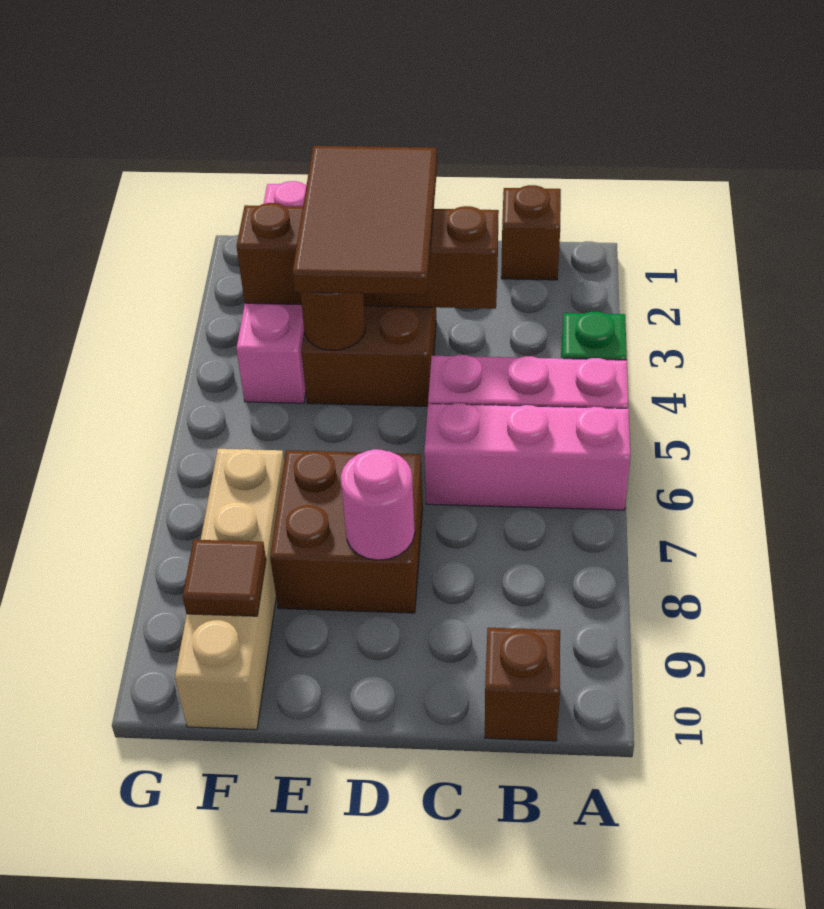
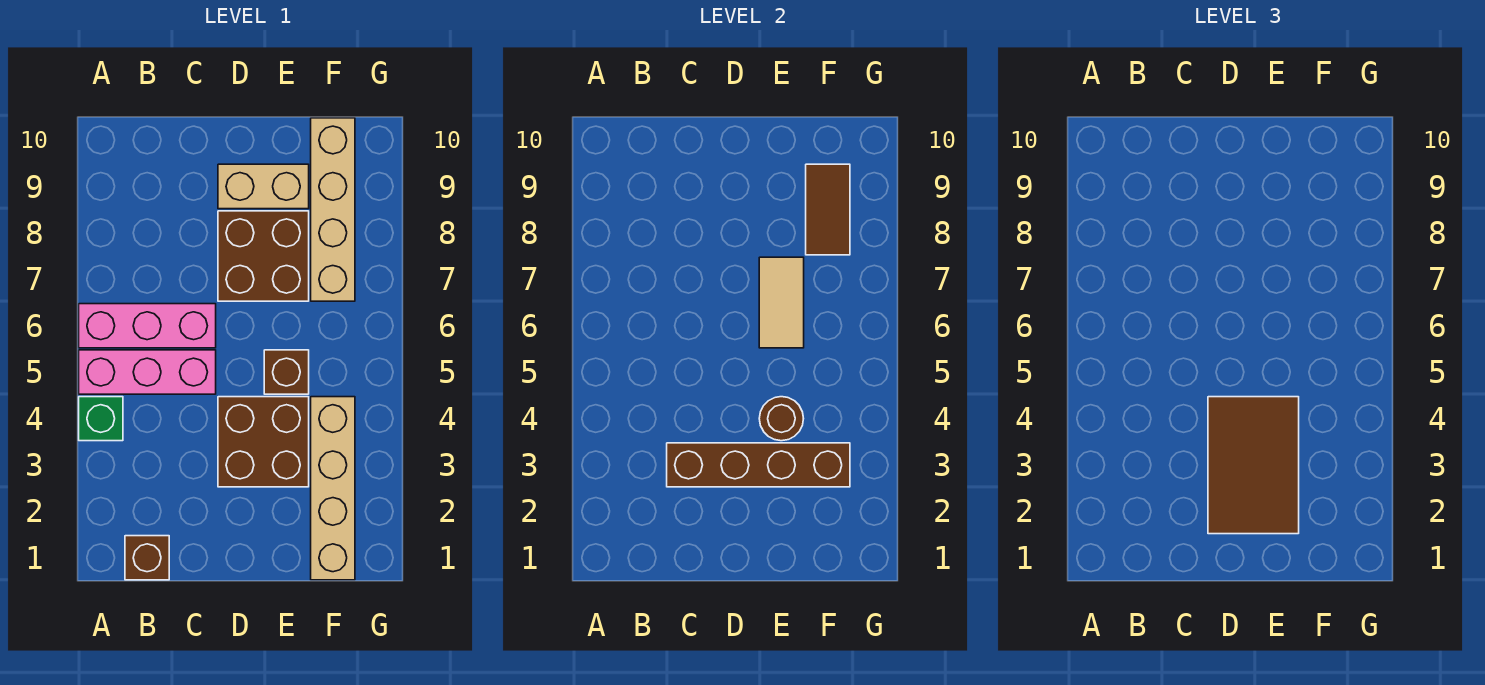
brown brick B10 level 1 -> brown brick E5 level 1
pink round brick D8 level 2 -> none
none -> tan brick D9:E9 level 1
none -> tan tile E6:E7 level 2
pink brick F1:F4 level 1 -> tan brick F1:F4 level 1
brown tile F9 level 2 -> brown tile F8:F9 level 2

